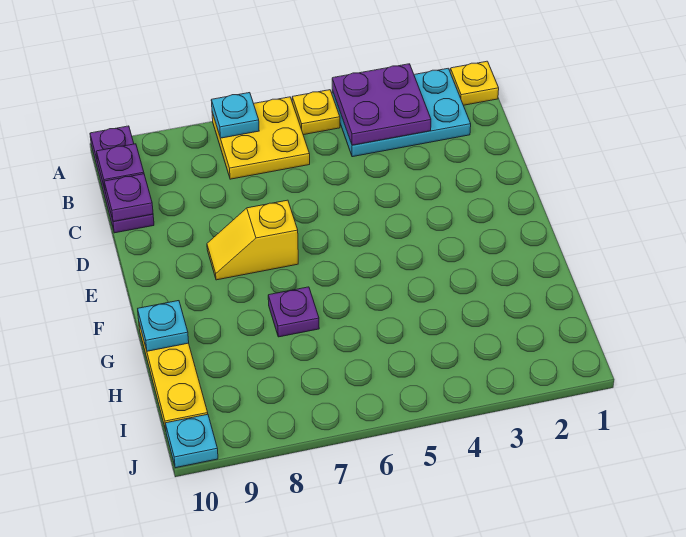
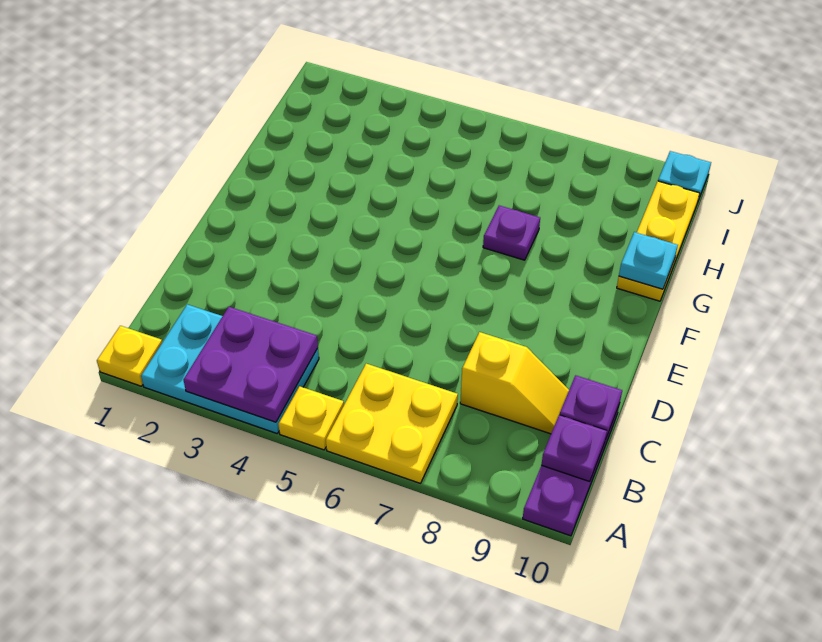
cyan plate A7 level 2 -> none
yellow slope E7:E8 level 1 top 7 -> yellow slope C8:C9 level 1 top 8

